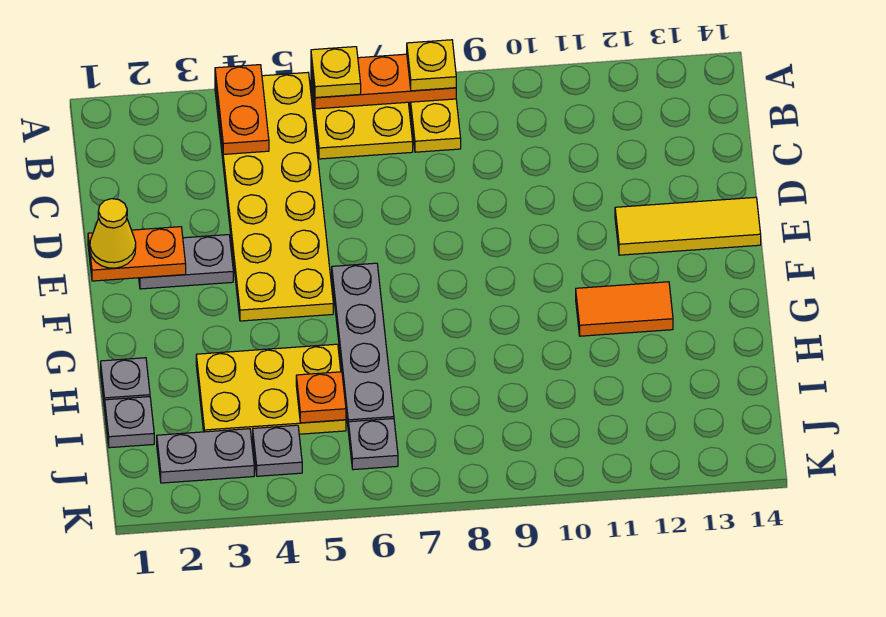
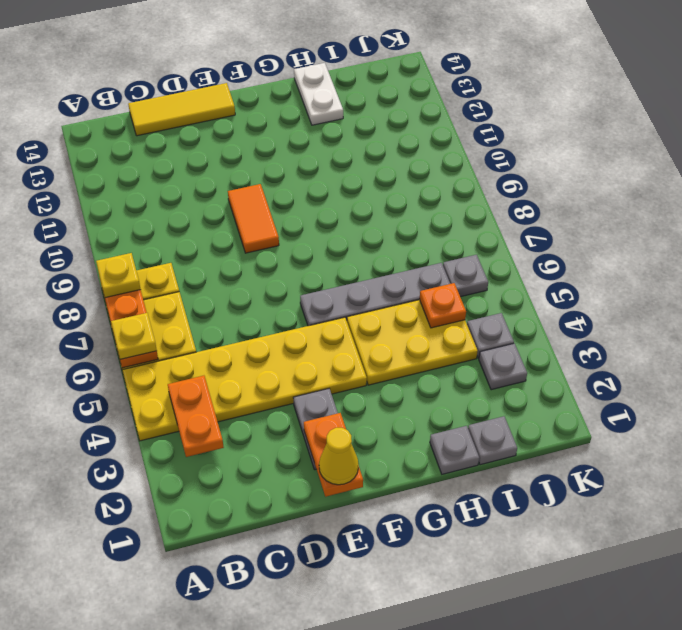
orange plate A4:B4 level 2 -> orange plate B3:B4 level 2
yellow tile E12:E14 level 1 -> yellow tile C14:E14 level 1
orange tile G11:G12 level 1 -> orange tile E9:E10 level 1
yellow plate H3:I5 level 1 -> yellow plate G4:I5 level 1
none -> white plate H13:H14 level 1
grey plate J2:J3 level 1 -> grey plate J3 level 1

